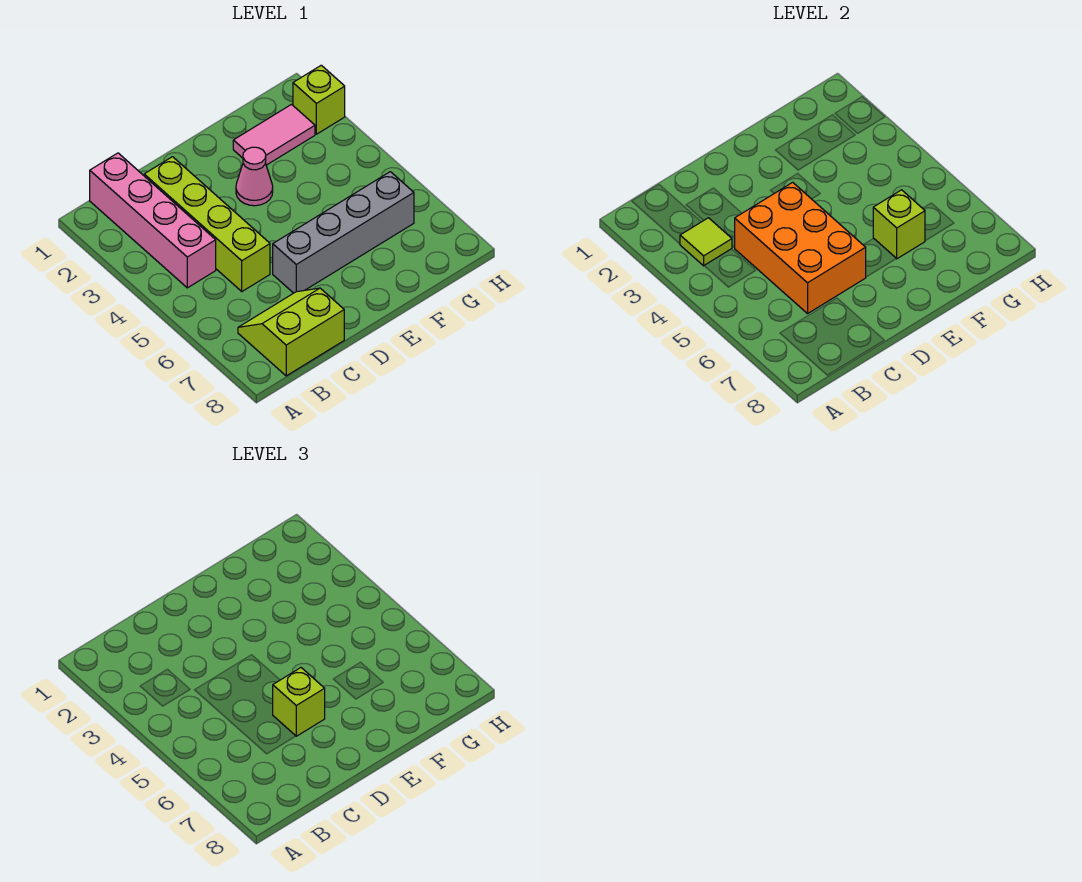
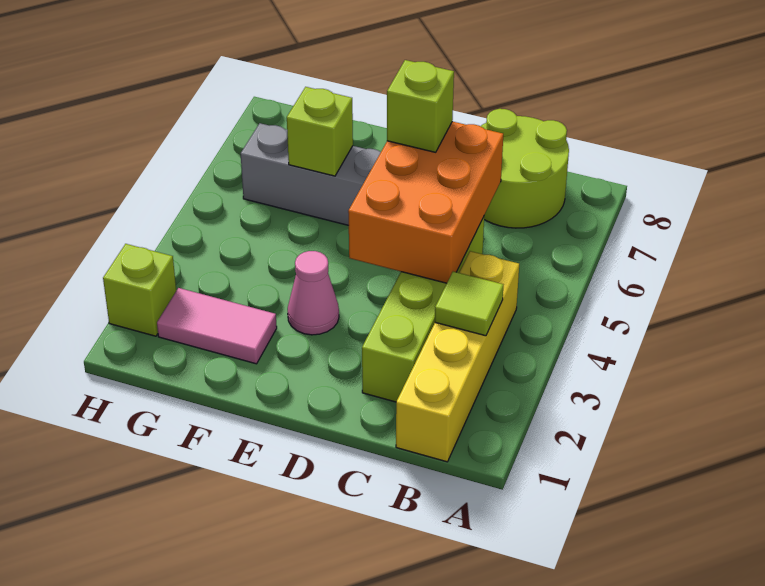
pink brick B1:B4 level 1 -> yellow brick B1:B4 level 1
lime slope B7:C8 level 1 top 8 -> lime round brick B7:C8 level 1

